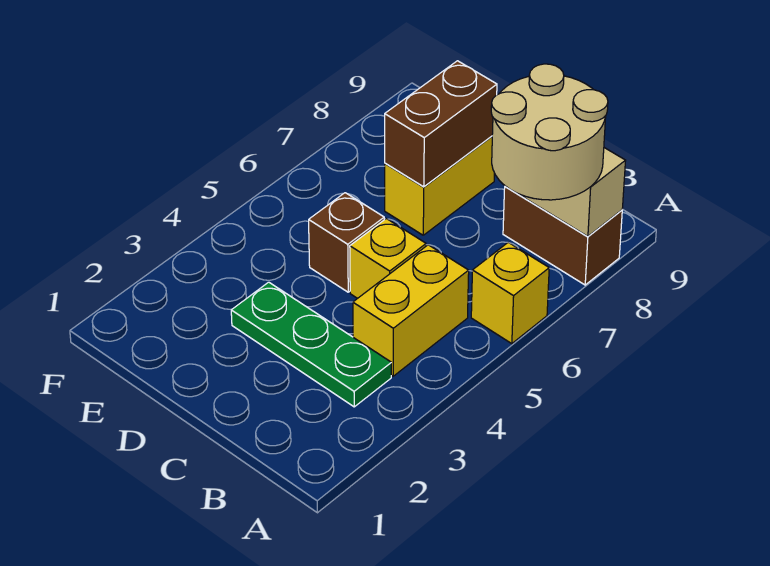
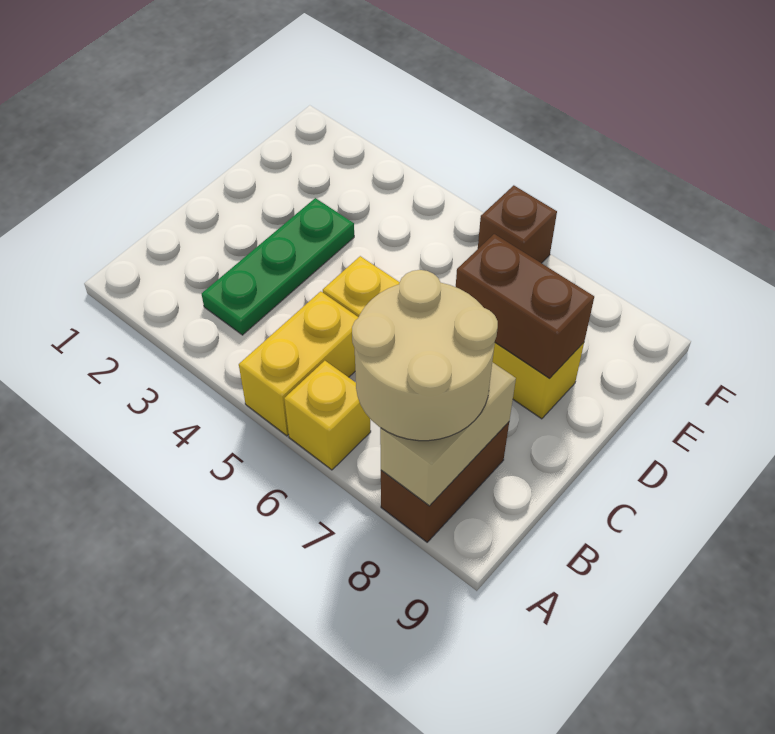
yellow brick B4:B5 level 1 -> yellow brick A5:B5 level 1
brown brick D5 level 1 -> brown brick F6 level 1

